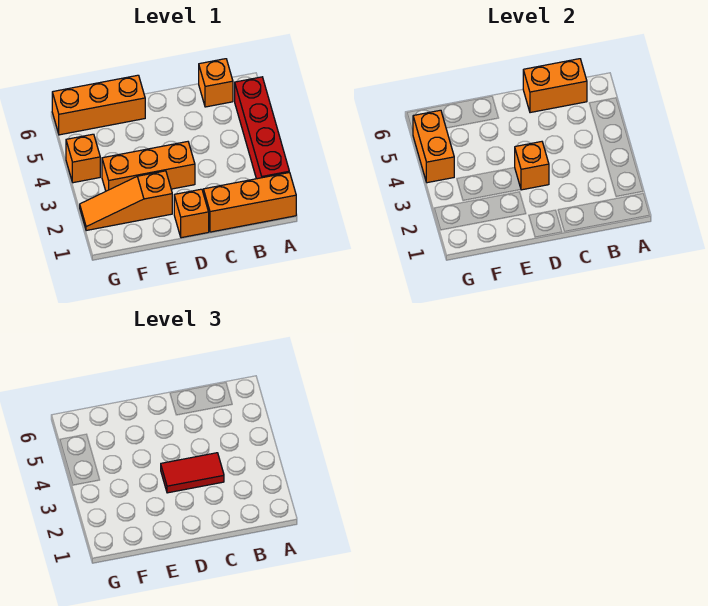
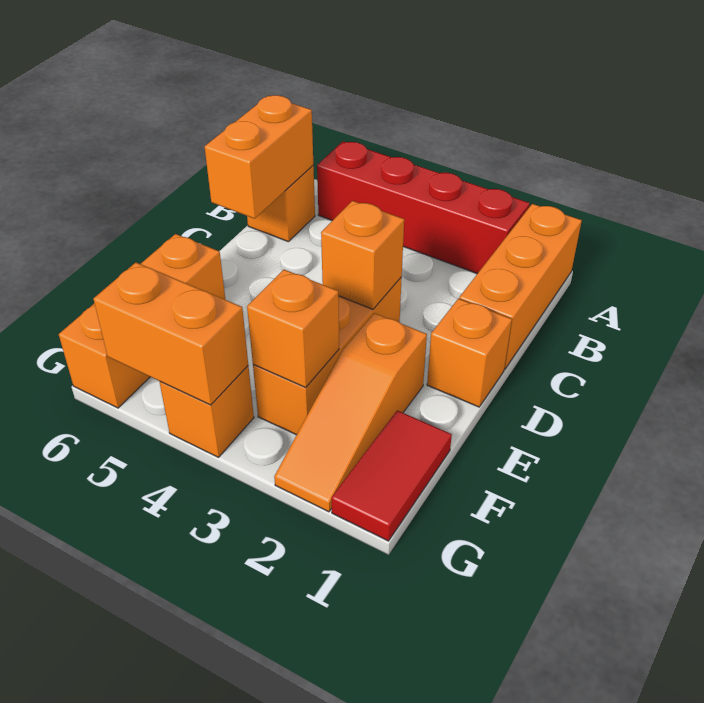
red tile C3:D3 level 3 -> red tile F1:G1 level 1
none -> orange brick F3 level 2

